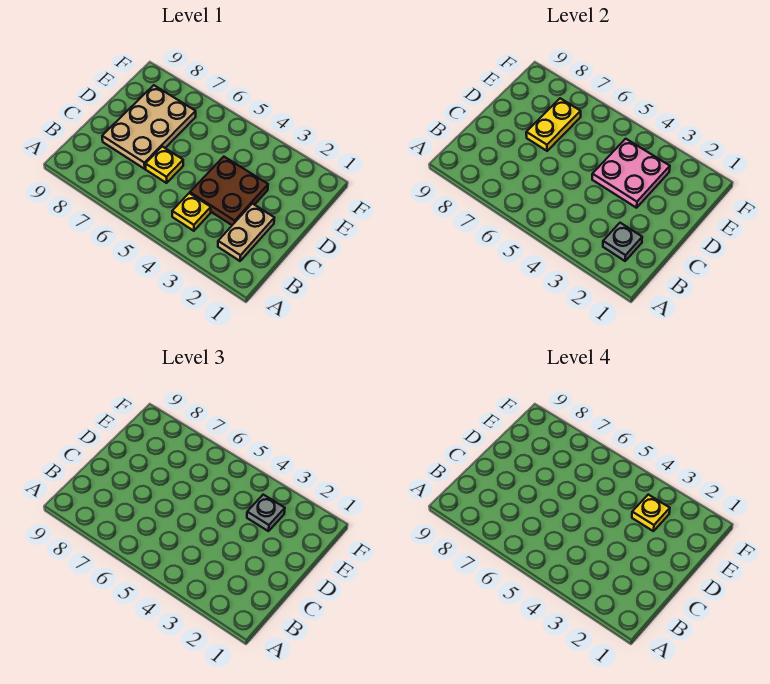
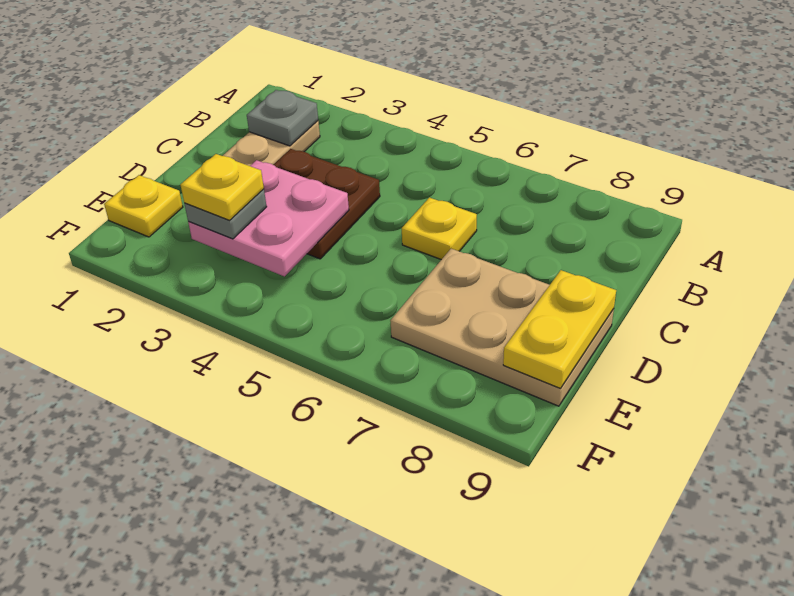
yellow plate B4 level 1 -> yellow plate E1 level 1
tan plate C7:E8 level 1 -> tan plate D7:E9 level 1
yellow plate D7:E7 level 2 -> yellow plate D9:E9 level 2

